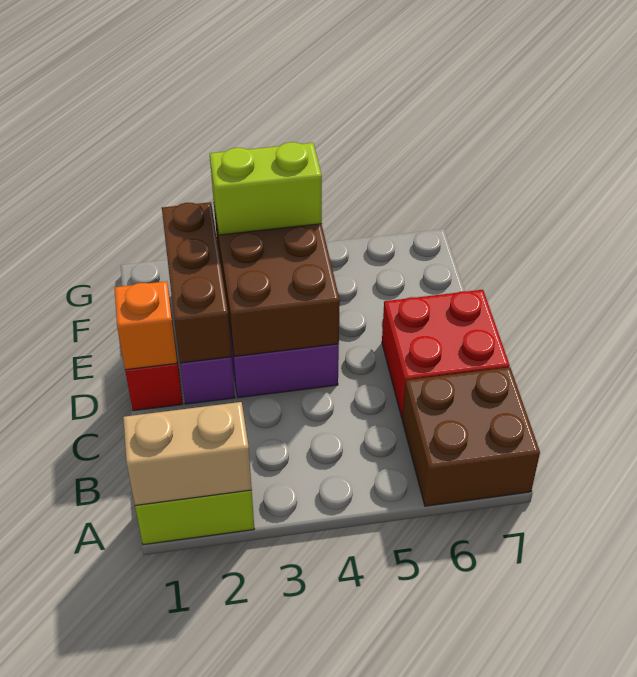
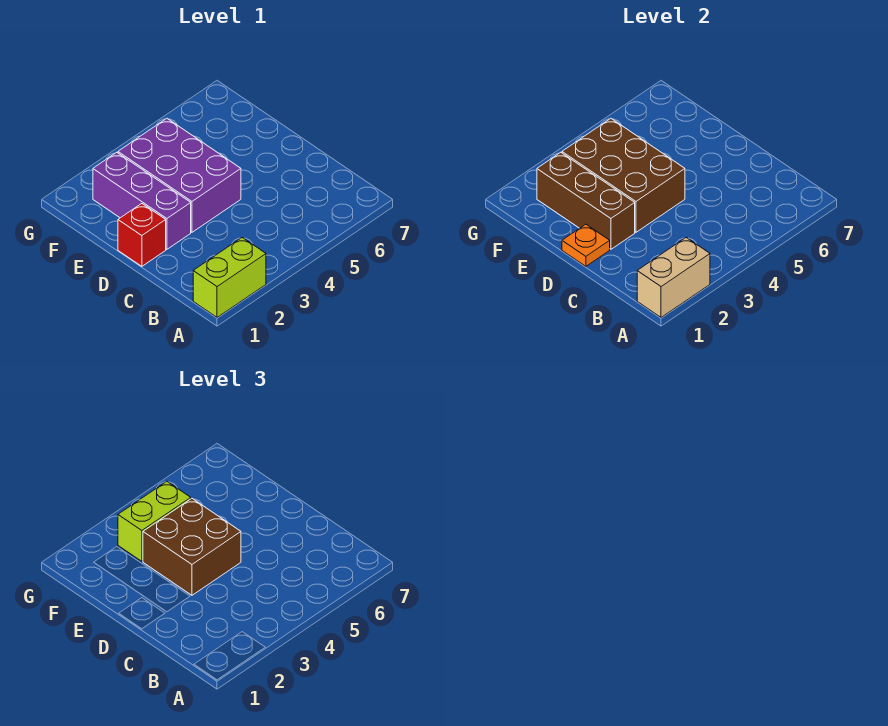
brown brick A6:B7 level 1 -> brown brick D3:E4 level 3
red brick C6:D7 level 1 -> none
orange brick D1 level 2 -> orange plate D1 level 2

